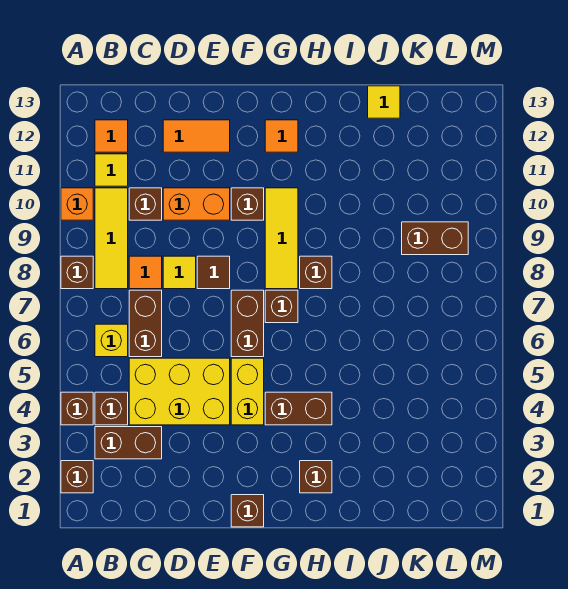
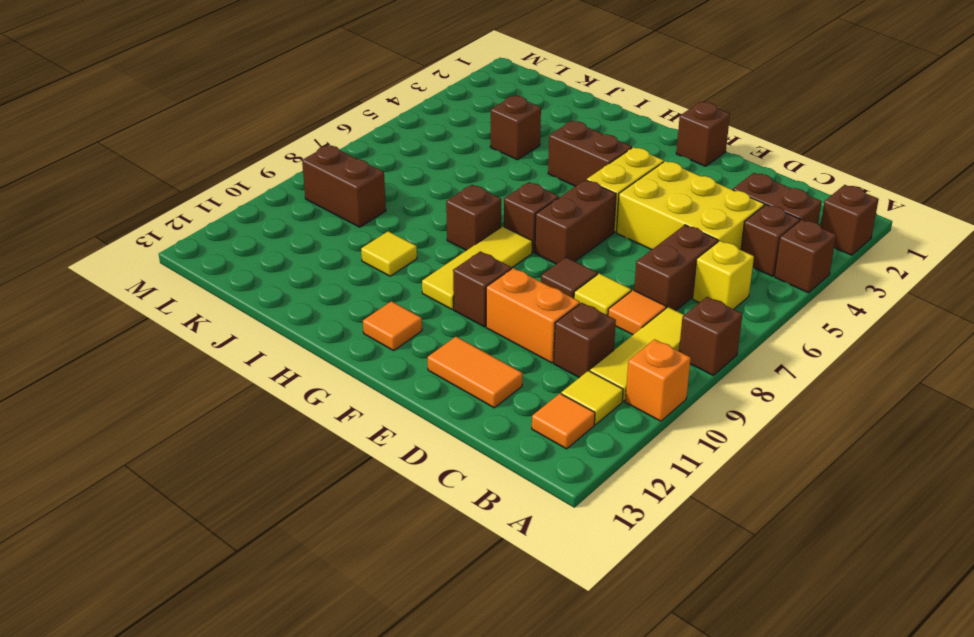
brown brick H2 level 1 -> brown brick J4 level 1
yellow tile J13 level 1 -> yellow tile I10 level 1

